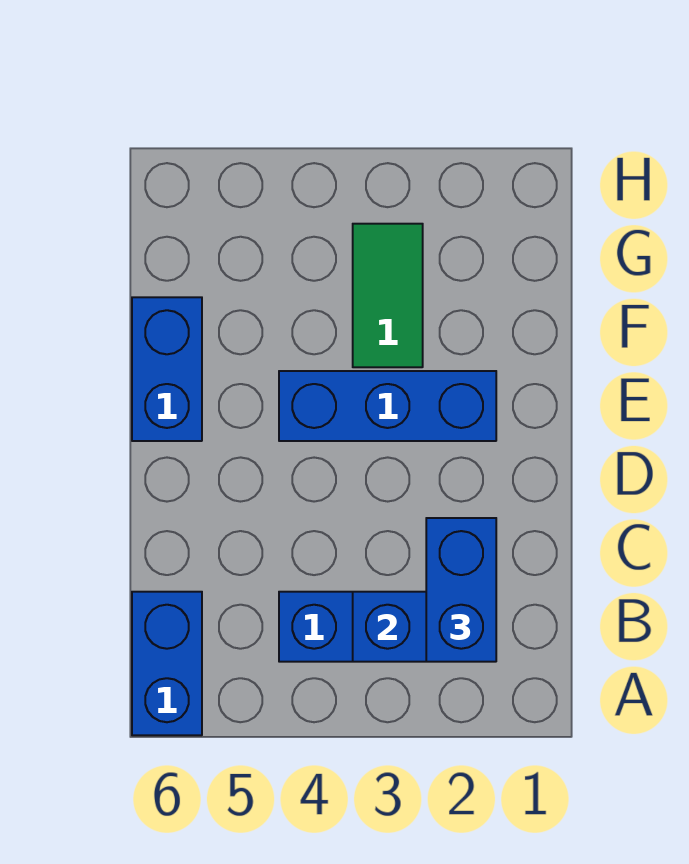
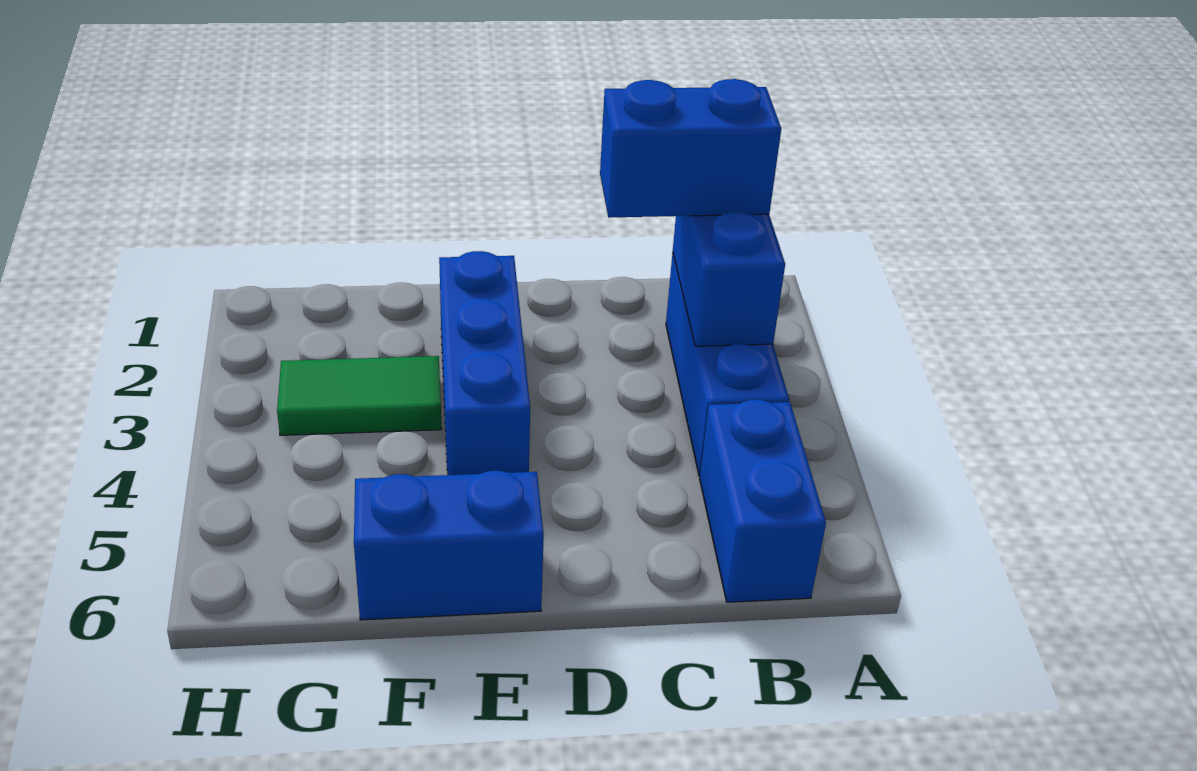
blue brick A6:B6 level 1 -> blue brick B5:B6 level 1

